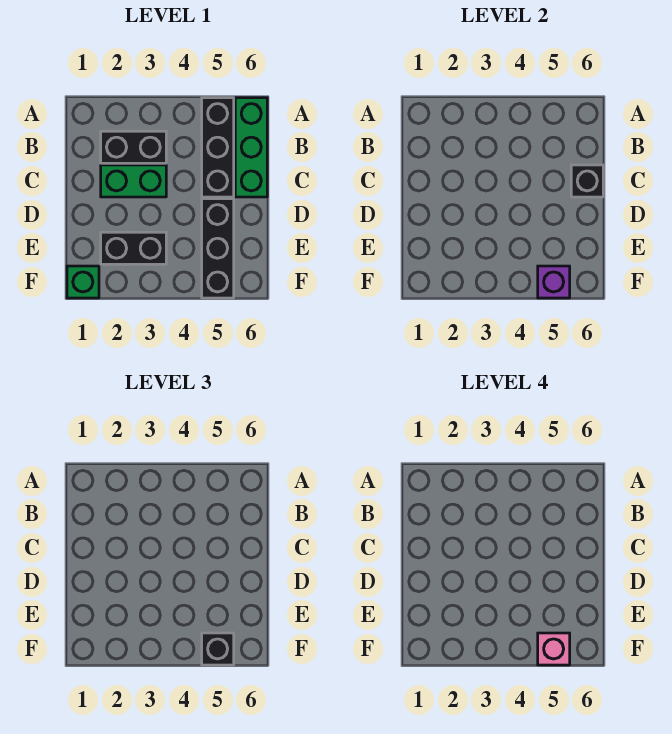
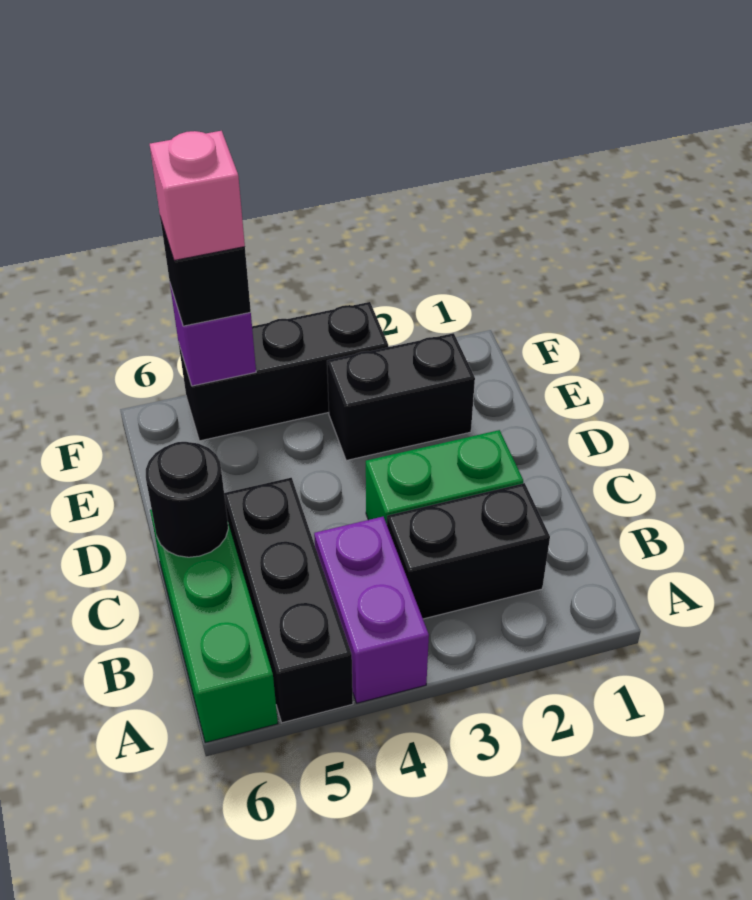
none -> purple brick A4:B4 level 1
black brick C6 level 2 -> black round brick C6 level 2
black brick D5:F5 level 1 -> black brick F3:F5 level 1
green brick F1 level 1 -> none

